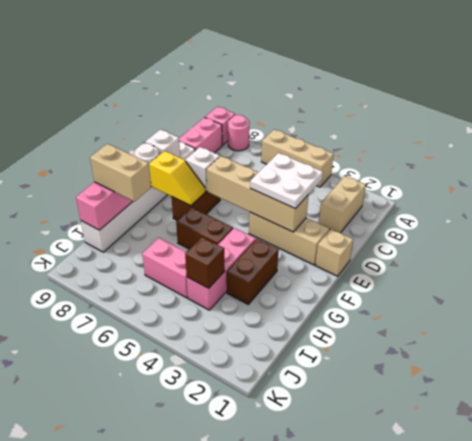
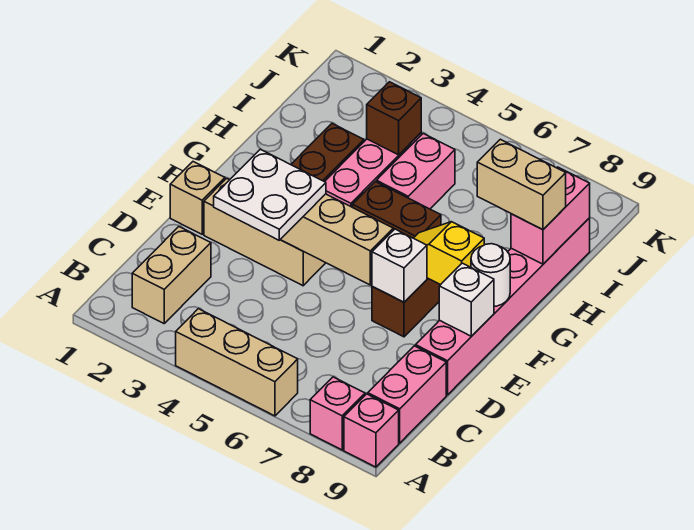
pink round brick A8 level 1 -> pink brick A8 level 1
white brick D9:I9 level 1 -> pink brick D9:I9 level 1
pink brick I5:I6 level 1 -> pink brick H5:I5 level 1

